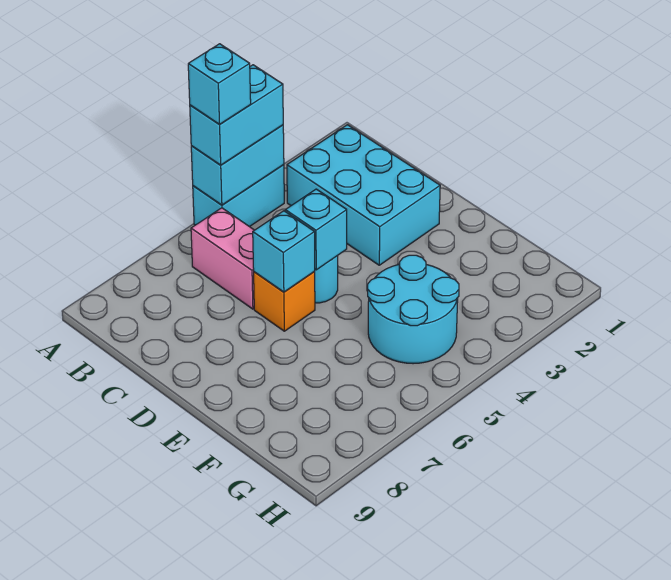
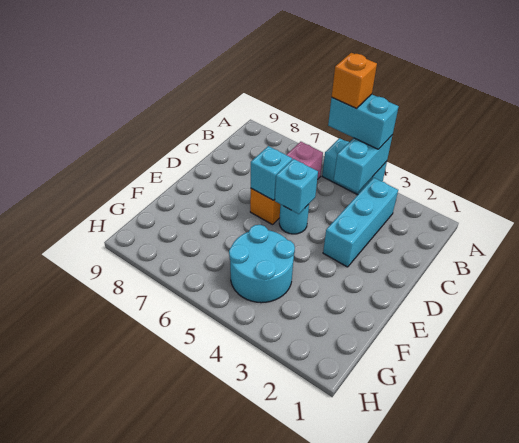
cyan brick A4:A5 level 2 -> cyan brick A4:B4 level 2
cyan brick A5 level 4 -> orange brick A5 level 4
cyan brick B2:D3 level 1 -> cyan brick B3:D3 level 1

